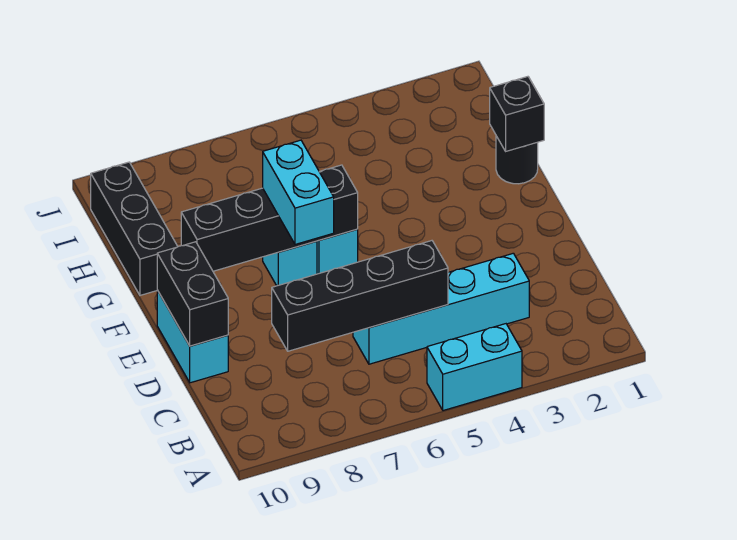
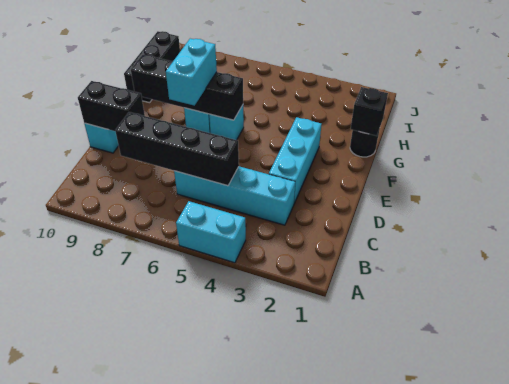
none -> cyan brick D3:F3 level 1
black brick D10:E10 level 2 -> black brick D9:D10 level 2

